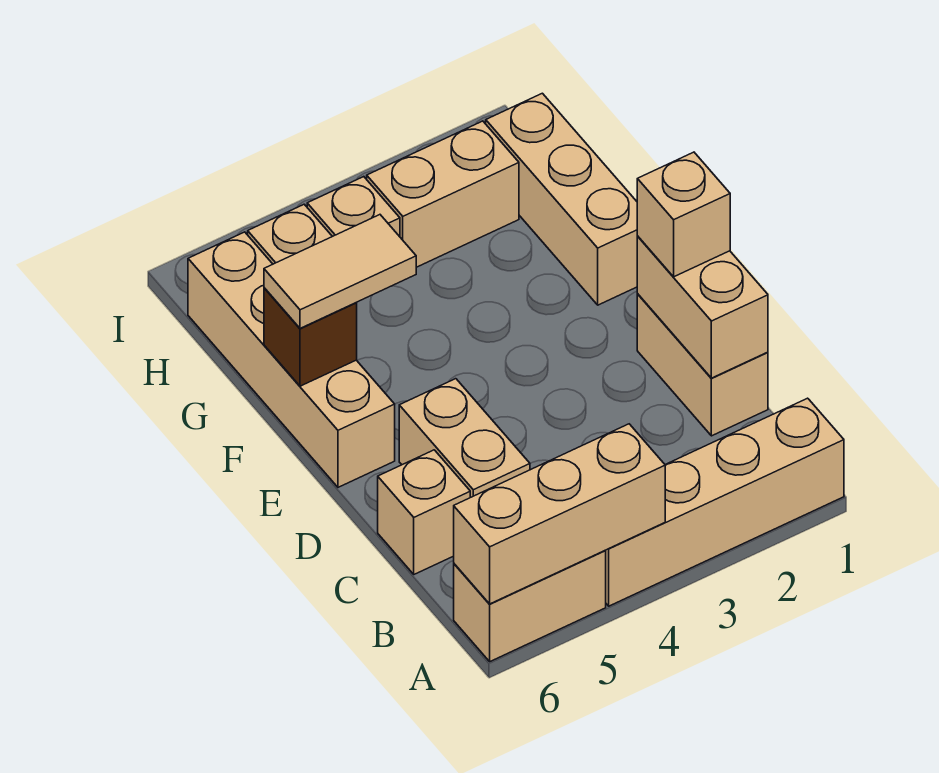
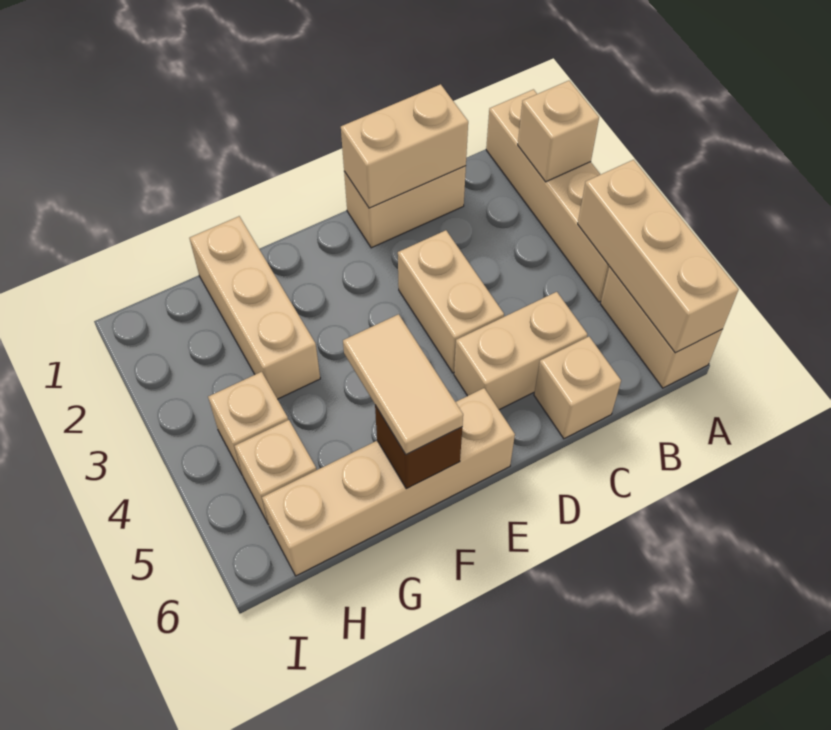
tan brick D1 level 3 -> tan brick A2 level 2
tan brick F1:H1 level 1 -> tan brick G1:G3 level 1
tan brick H2:H3 level 1 -> tan brick D3:D4 level 1

